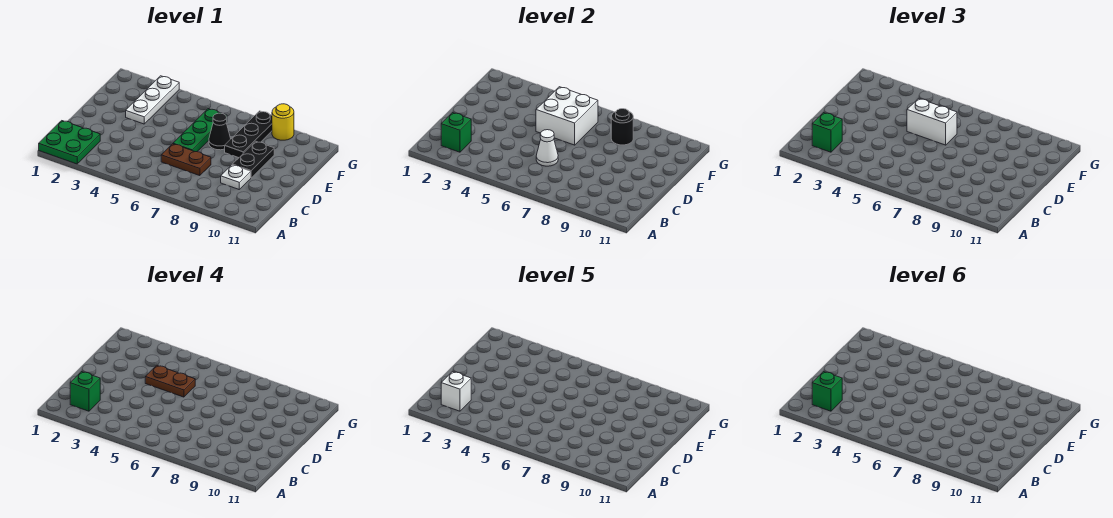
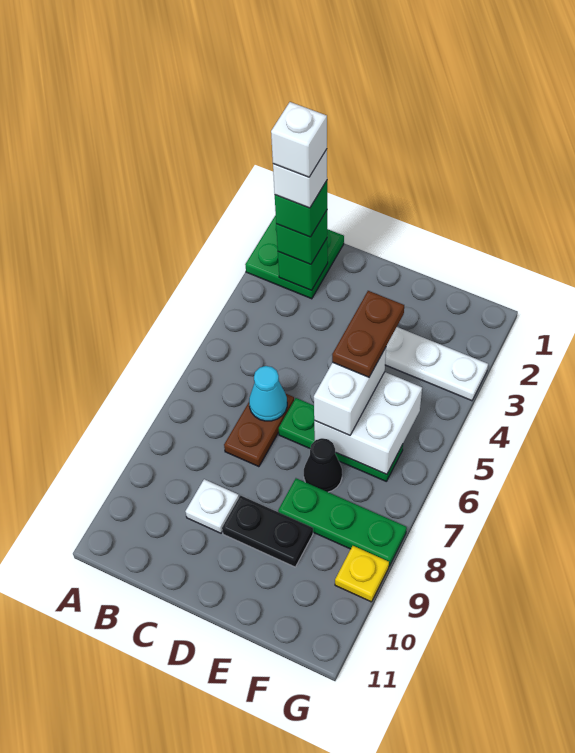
green brick B2 level 6 -> white brick B2 level 6
white cone C6 level 2 -> cyan cone C6 level 2
black plate E8:G8 level 1 -> green plate E8:G8 level 1
black round brick F8 level 2 -> none
yellow round brick G9 level 1 -> yellow plate G9 level 1

